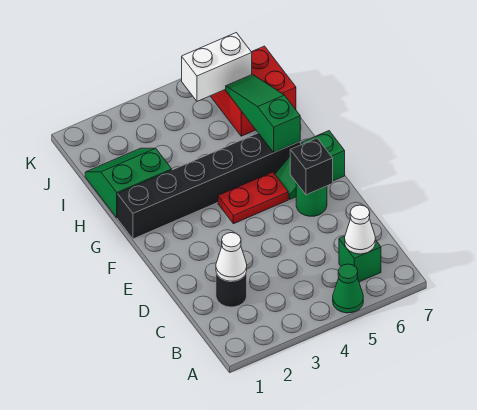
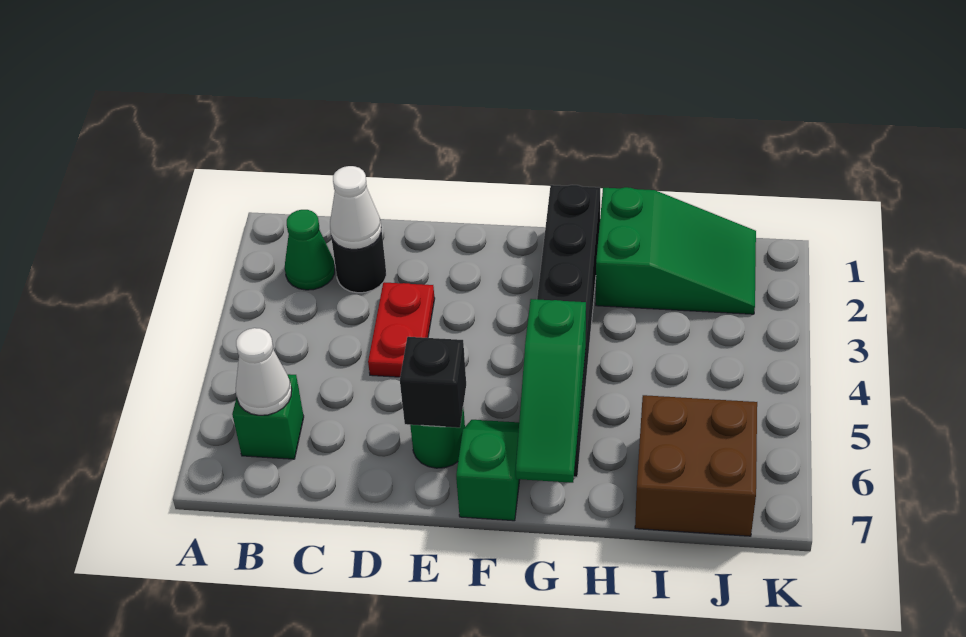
green cone A5 level 1 -> green cone B2 level 1
red plate F4:F5 level 1 -> red plate D3:D4 level 1
green slope G6:I6 level 2 top G -> green slope G5:G7 level 2 top 5
green slope H1:I2 level 1 top H -> green slope H1:J2 level 1 top H
red brick I6:J7 level 1 -> brown brick I6:J7 level 1
white brick J5:J6 level 2 -> none

